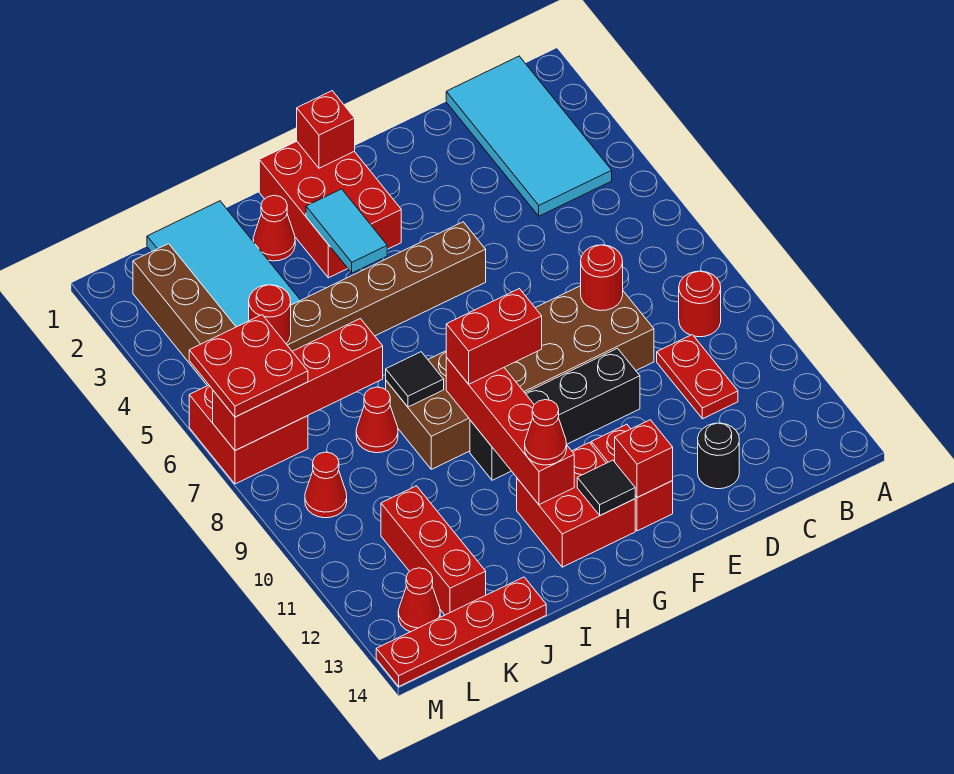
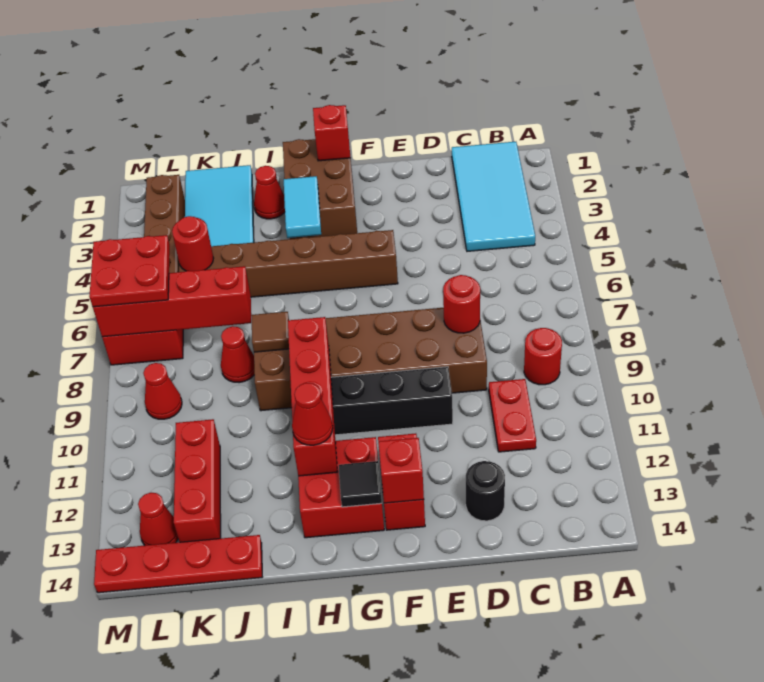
red brick G1:H3 level 1 -> brown brick G1:H3 level 1
red brick G9:H9 level 3 -> none
black tile I8 level 2 -> brown tile I8 level 2

